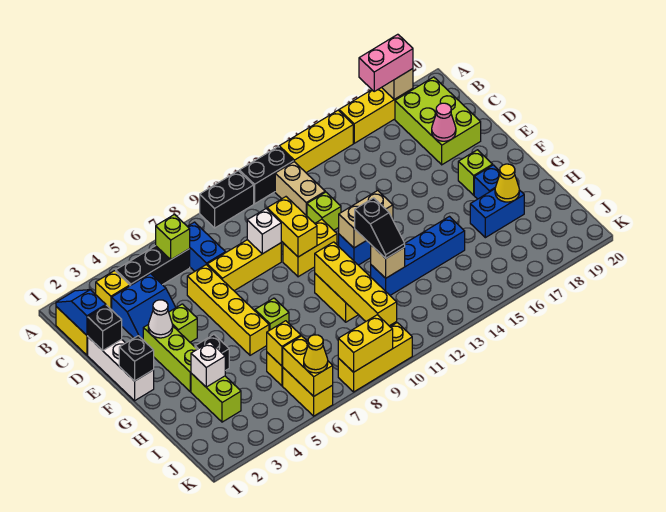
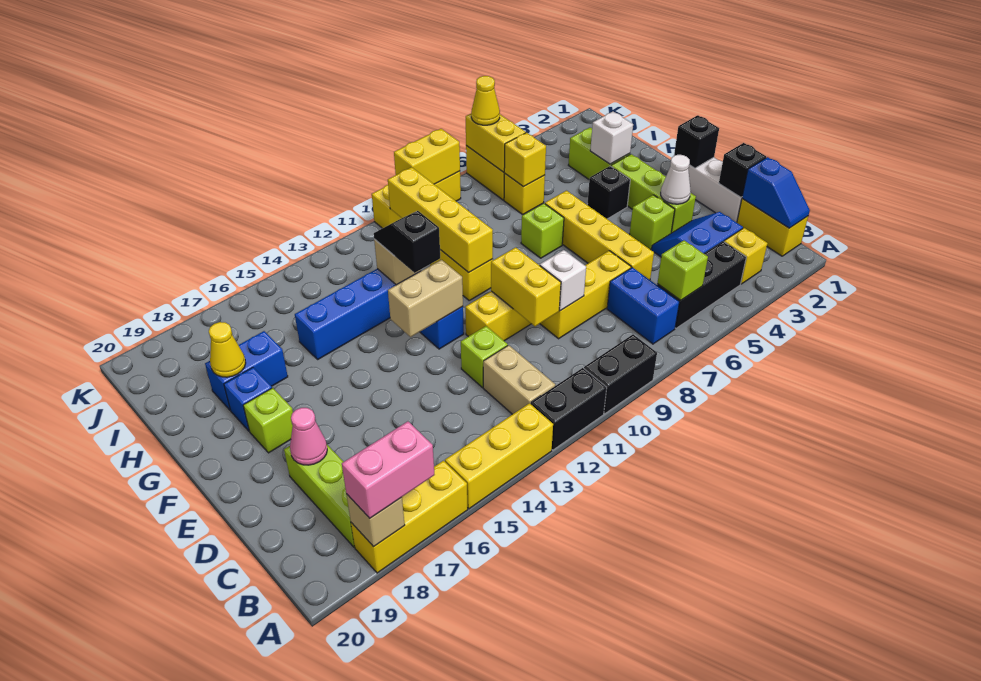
lime brick B18:D19 level 1 -> lime brick B18:D18 level 1

